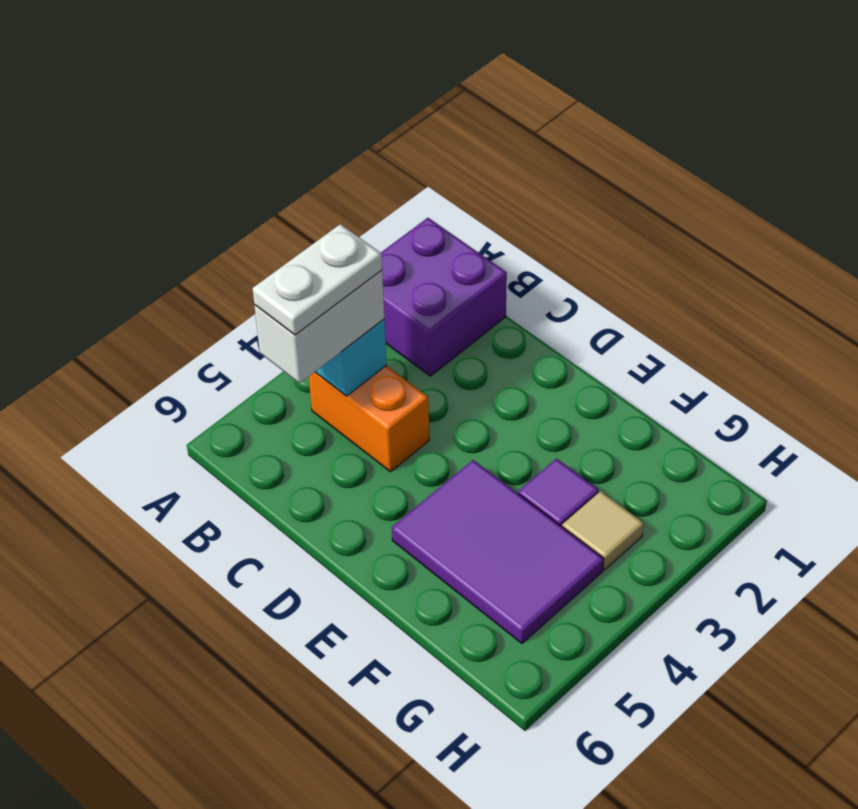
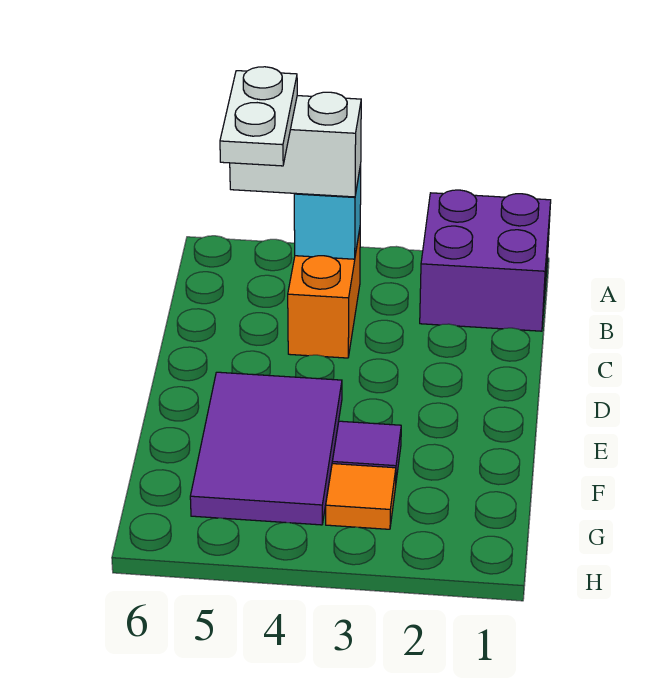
white plate B4:B5 level 4 -> white plate B5:C5 level 4
tan tile G3 level 1 -> orange tile G3 level 1

